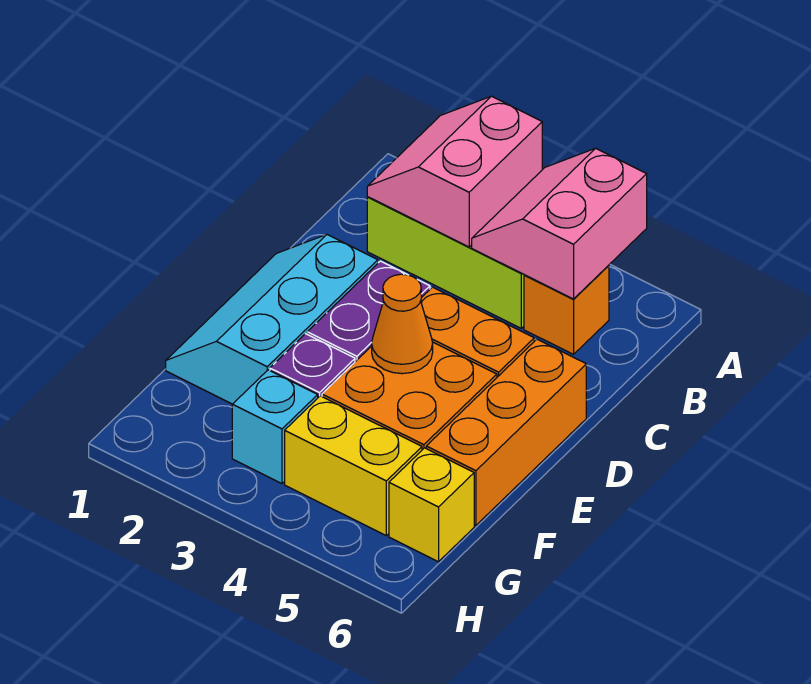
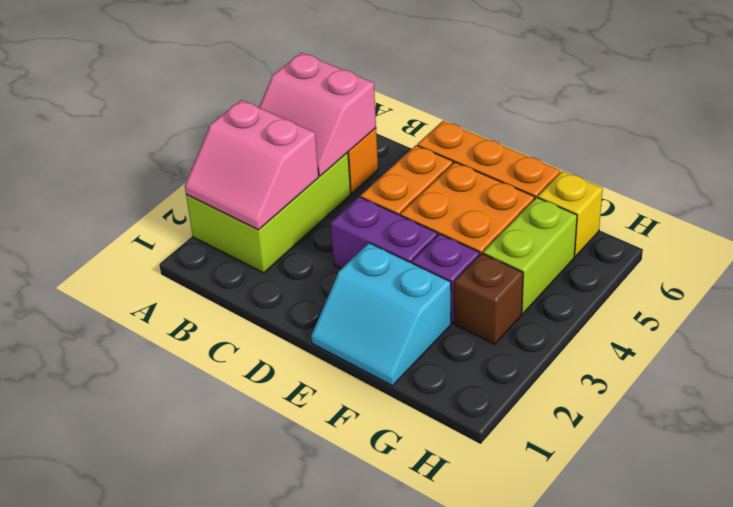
cyan slope D1:F2 level 1 top 2 -> cyan slope E1:F2 level 1 top 2
orange cone E4 level 2 -> none
cyan brick G3 level 1 -> brown brick G3 level 1
yellow brick G4:G5 level 1 -> lime brick G4:G5 level 1

